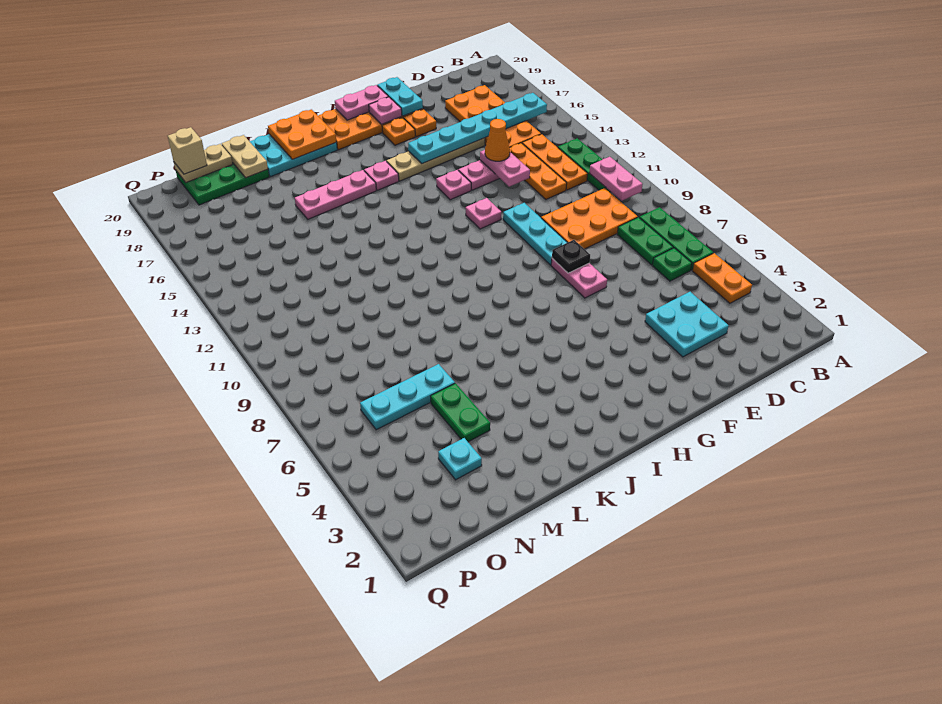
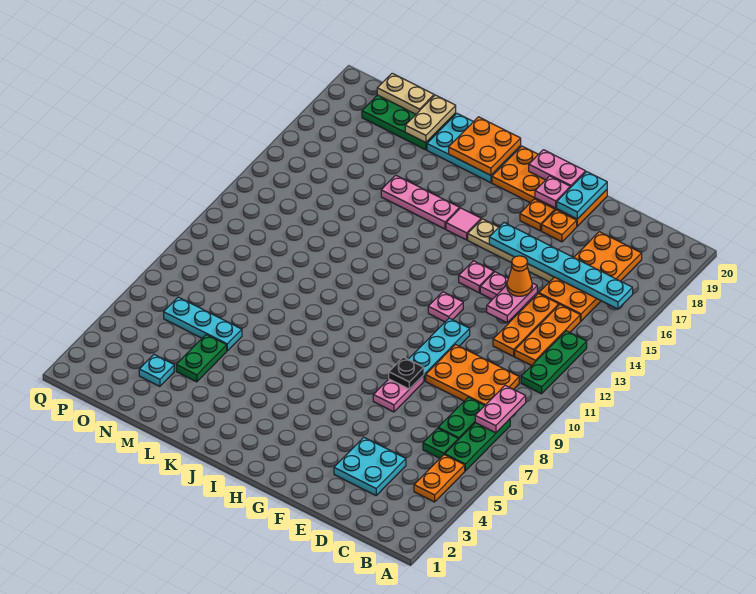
pink plate B10:B11 level 2 -> pink plate B8:B9 level 2
pink plate I16 level 1 -> pink tile I16 level 1
tan brick O20 level 3 -> none

